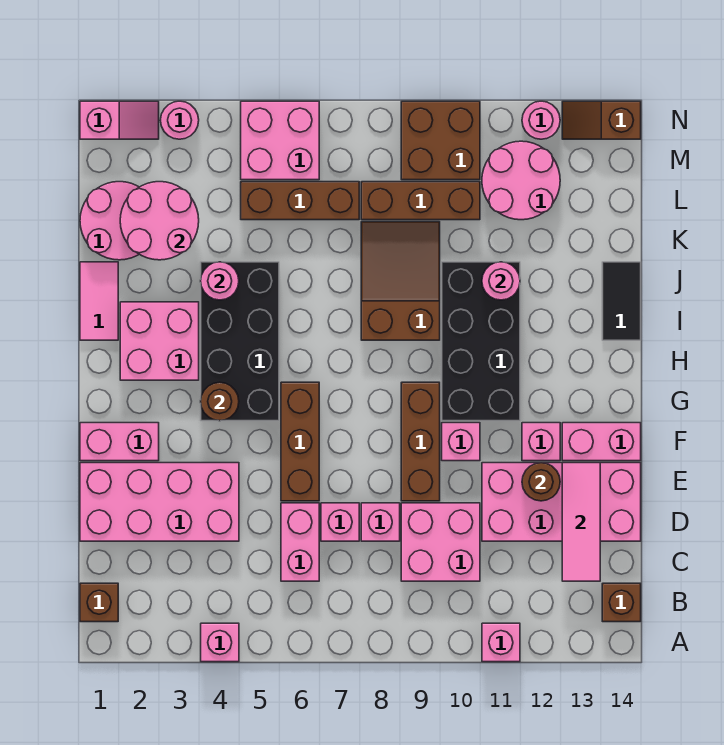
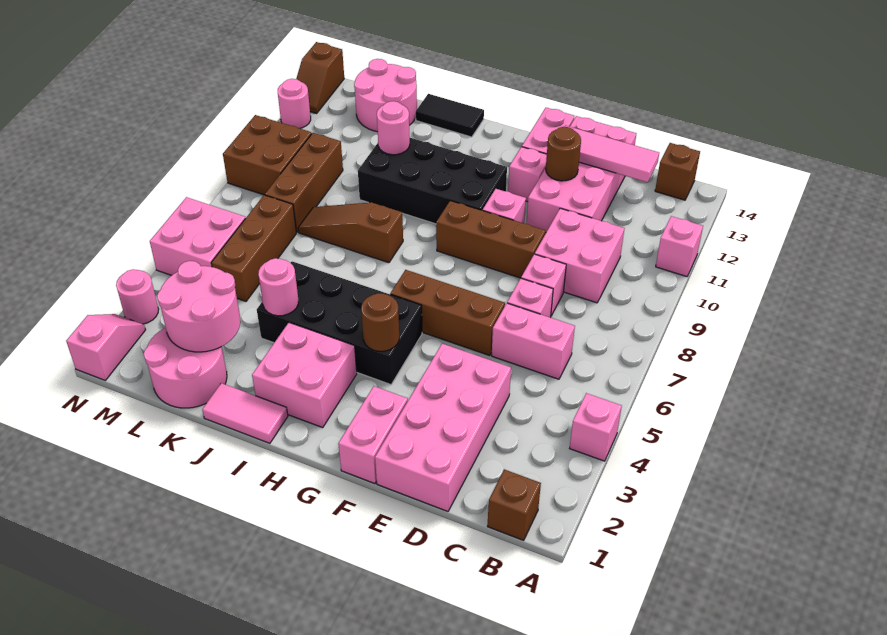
brown slope I8:K9 level 1 top I -> brown slope I8:K8 level 1 top I
pink round brick L11:M12 level 1 -> pink round brick K13:L14 level 1

